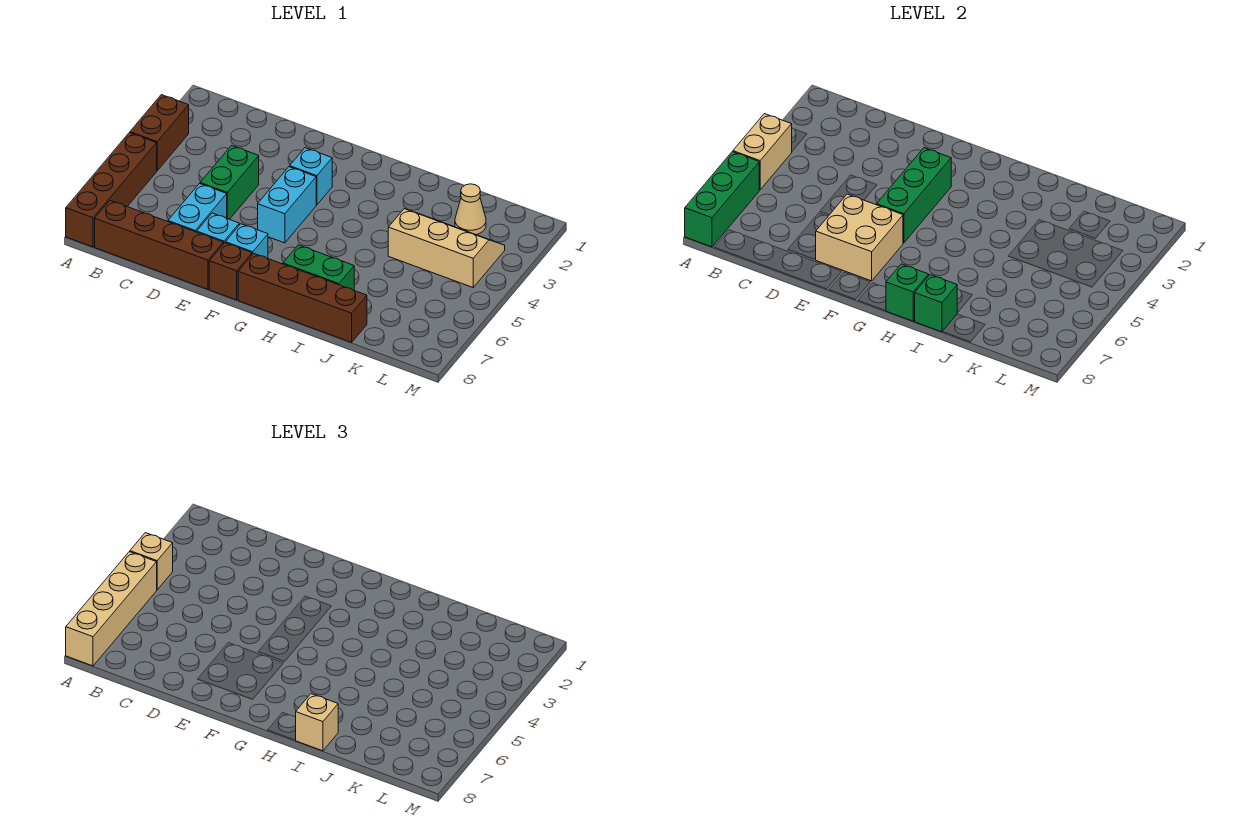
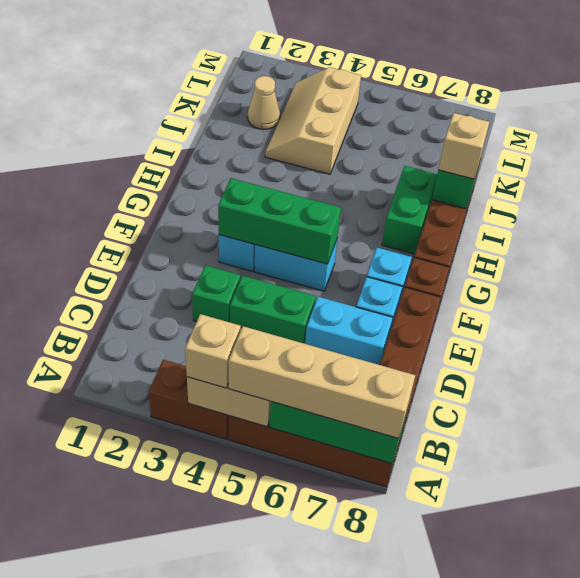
tan brick E6:F7 level 2 -> none
green brick H8 level 2 -> green brick D3 level 1

